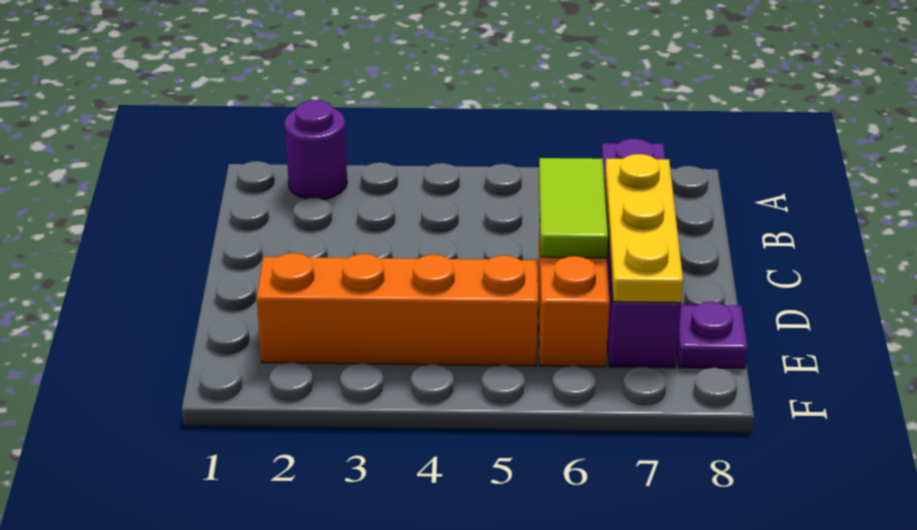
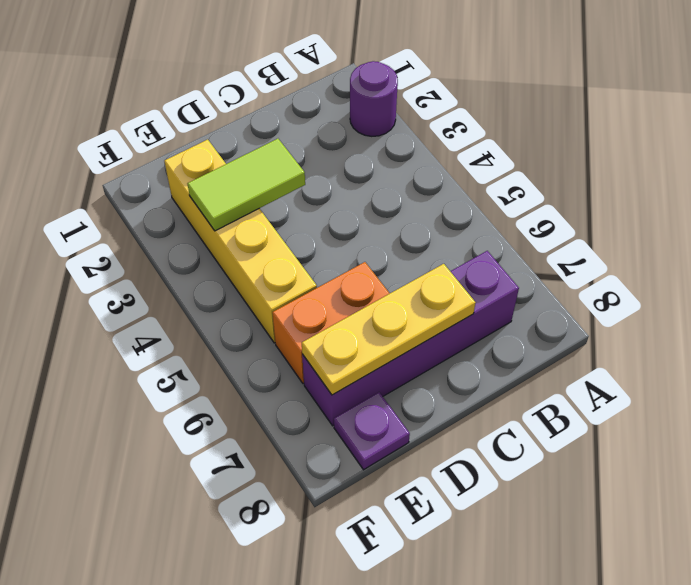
lime tile C6:D6 level 2 -> lime tile D3:E3 level 2
orange brick E2:E5 level 1 -> yellow brick E2:E5 level 1

